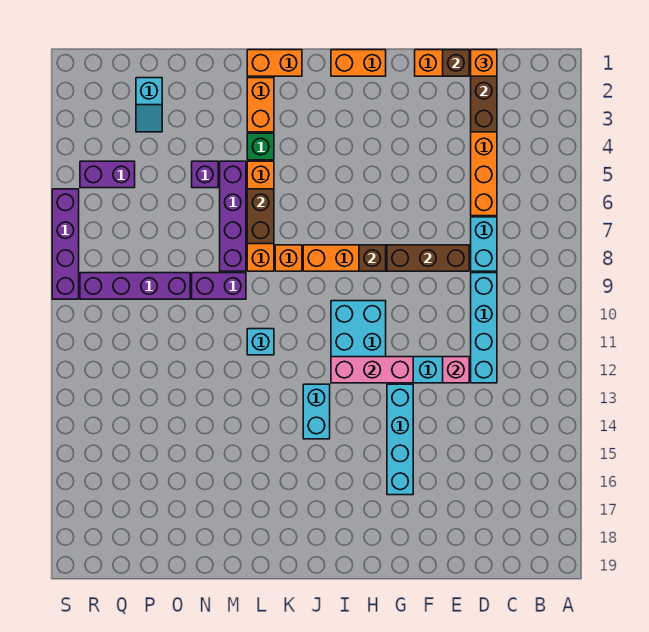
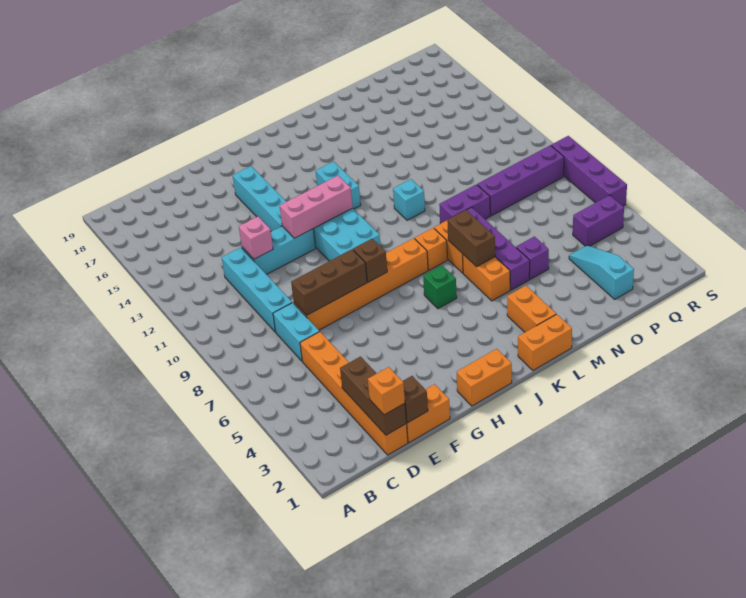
green brick L4 level 1 -> green brick J6 level 1
cyan slope P2:P3 level 1 top 2 -> cyan slope P2:P4 level 1 top 2

